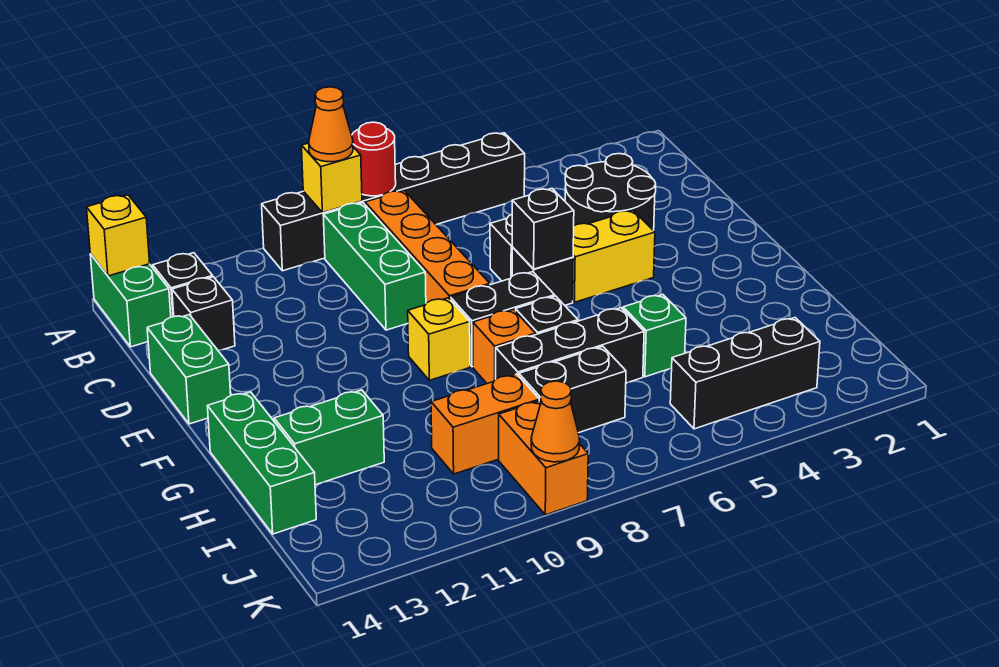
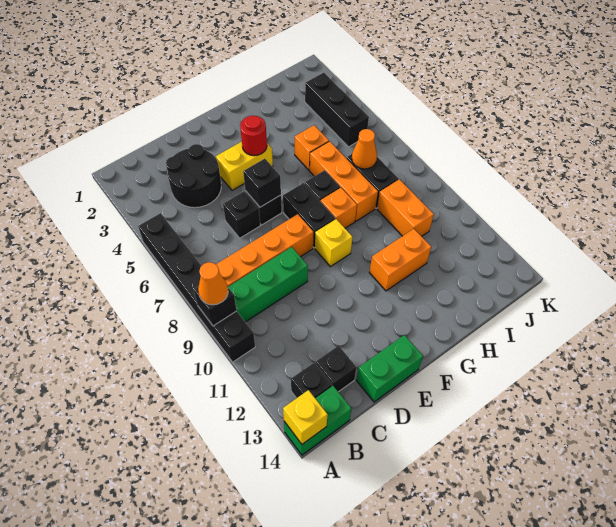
red round brick A8 level 2 -> red round brick F4 level 2
yellow brick A9 level 2 -> black brick A9 level 2
yellow brick E4:E5 level 1 -> yellow brick E4:F4 level 1
green brick G14:I14 level 1 -> none
green brick H5 level 1 -> orange brick H5 level 1
black brick H6:H8 level 1 -> orange brick H6:H8 level 1
green brick H12:H13 level 1 -> none
orange brick J9:K9 level 1 -> orange brick G11:H11 level 1
orange cone K9 level 2 -> orange cone I7 level 2

